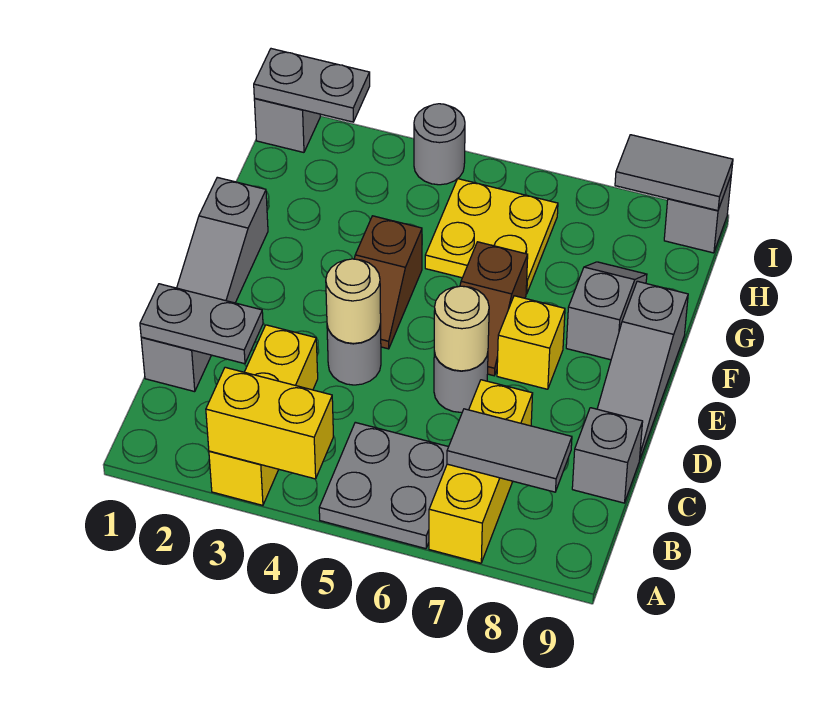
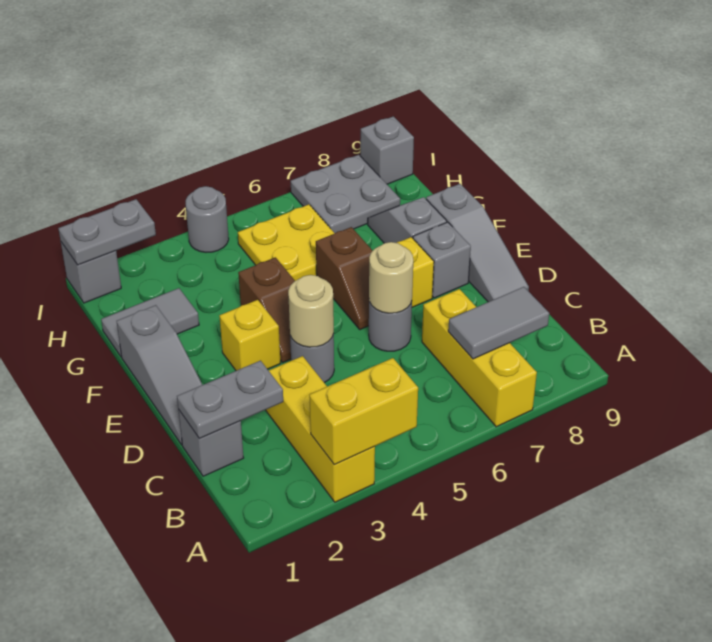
grey plate A5:B6 level 1 -> grey plate H7:I8 level 1
grey brick C9 level 1 -> grey brick E8 level 1
none -> yellow brick E3 level 1
grey tile I8:I9 level 2 -> grey tile G1:G2 level 1

